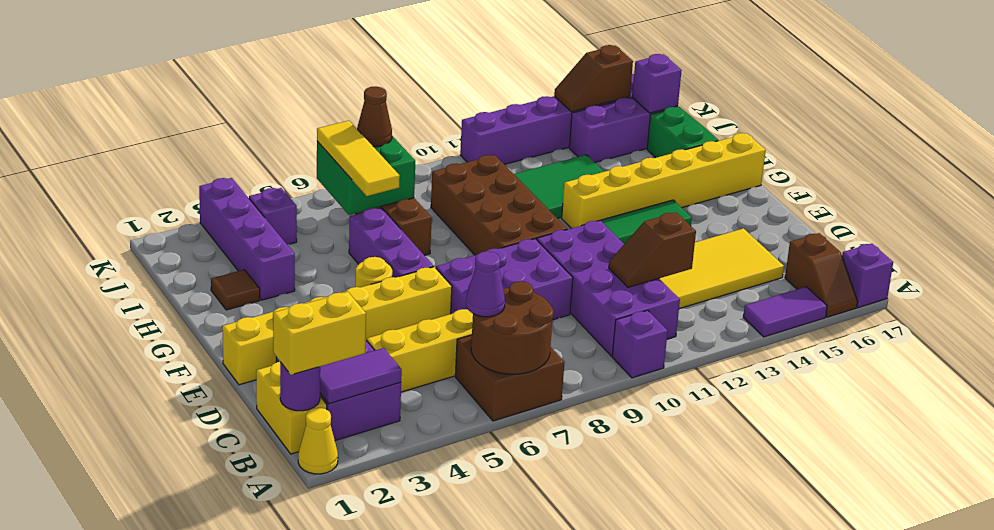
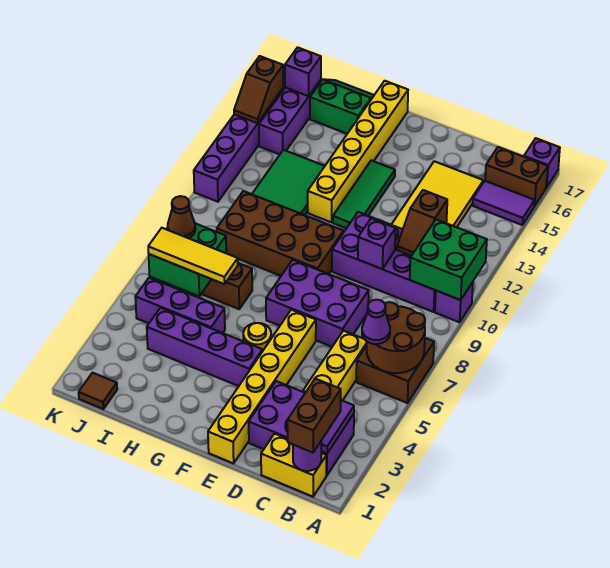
yellow cone A1 level 1 -> none
none -> green brick A10:B11 level 2
purple tile A14:A15 level 1 -> purple tile A15:B15 level 1
brown slope A16:B16 level 1 top B -> brown brick A16:B16 level 1
yellow brick B1:B2 level 3 -> brown brick B1:B2 level 3
purple brick D7:E9 level 1 -> purple brick D7:F8 level 1
purple brick F6:H6 level 1 -> purple brick H5:J5 level 1
brown tile H2 level 1 -> brown tile J1 level 1
purple brick H3:K3 level 1 -> purple brick F4:I4 level 1
purple brick J4 level 1 -> purple brick D10 level 2

